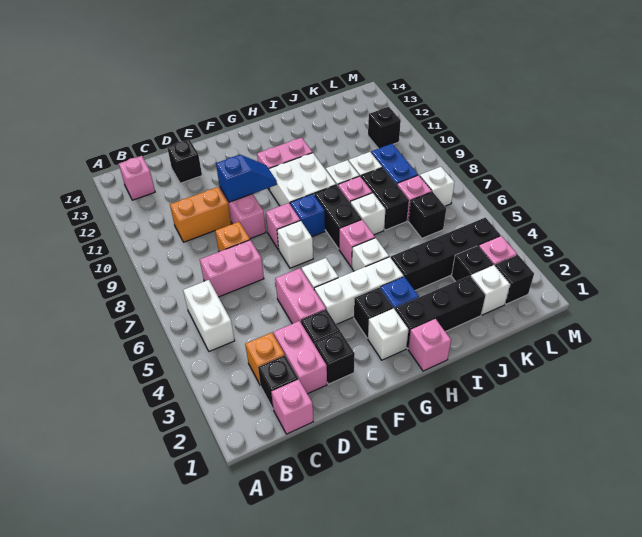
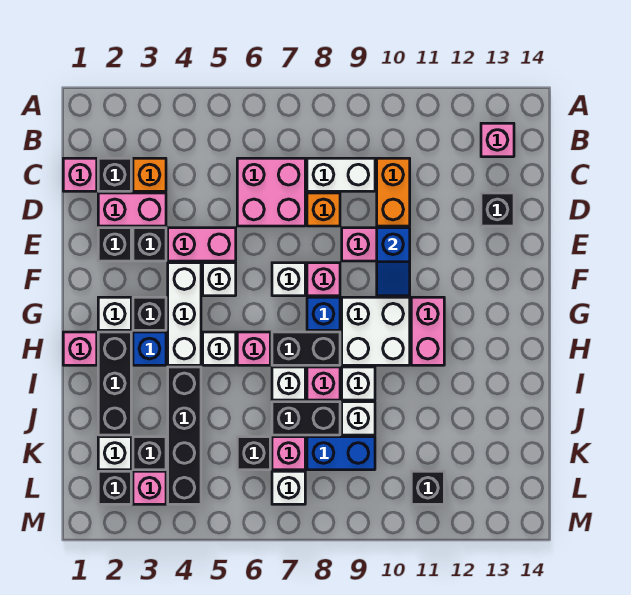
white brick B5:B6 level 1 -> white brick C8:C9 level 1
pink brick C7:D7 level 1 -> pink brick C6:D7 level 1

